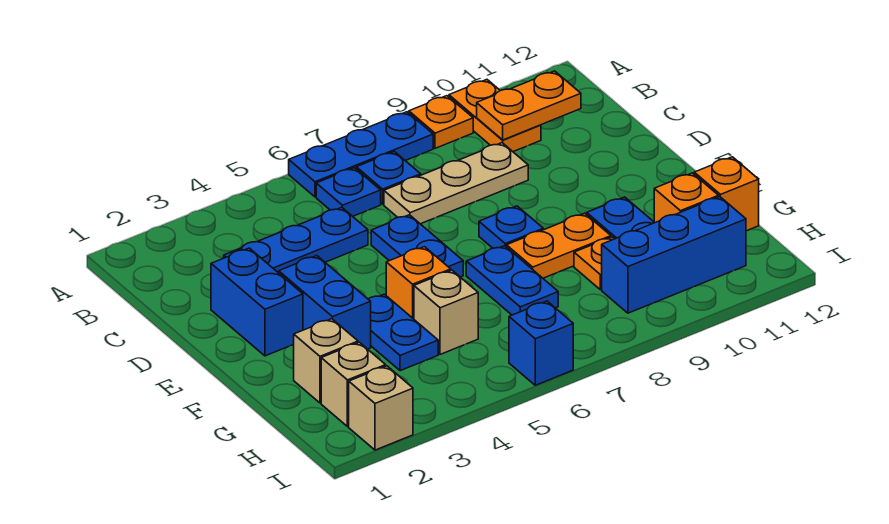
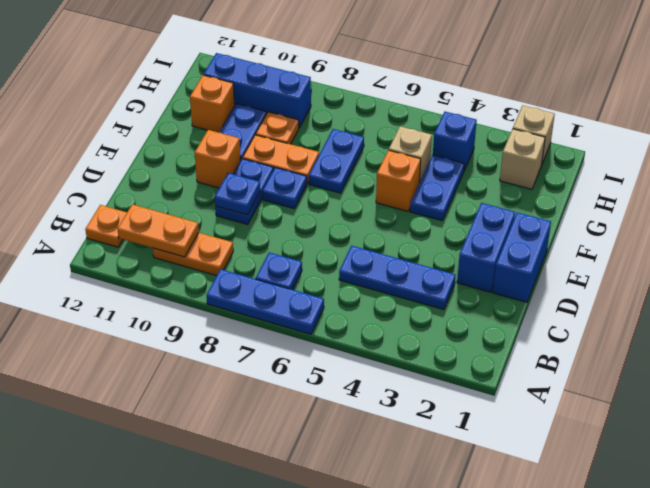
orange plate A9 level 1 -> orange plate B12 level 1
orange plate A10:B10 level 1 -> orange plate B9:B10 level 1
blue plate B6 level 1 -> blue plate D9 level 2
tan plate C7:C9 level 1 -> none
blue plate D6:E6 level 1 -> blue plate D9:E9 level 1
blue brick E3:F3 level 1 -> blue brick D1:E1 level 1
tan brick G2 level 1 -> none
orange brick G12 level 1 -> orange brick E10 level 1
blue brick I6 level 1 -> blue brick H4 level 1

